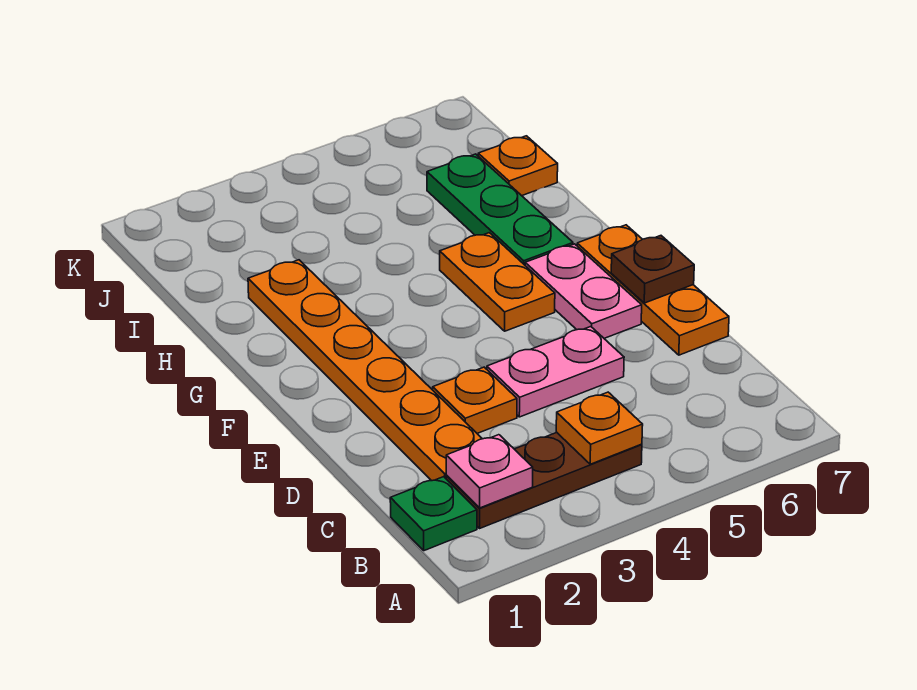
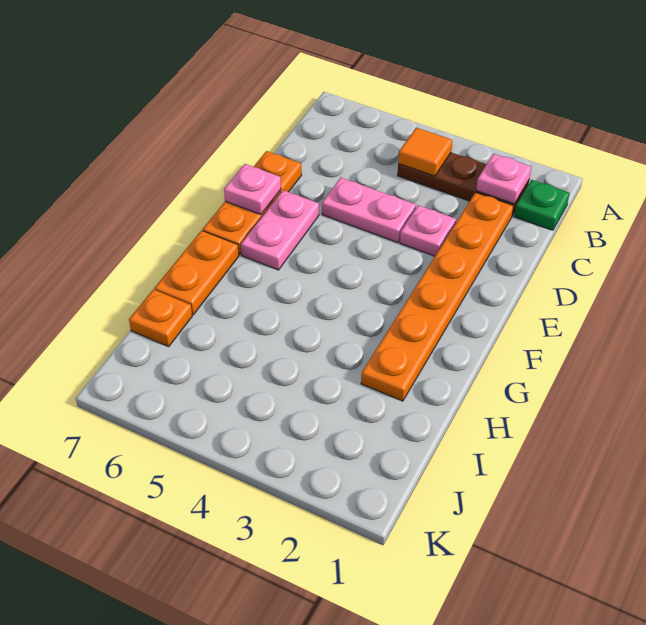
orange plate B4 level 2 -> orange tile B4 level 2
orange plate D3 level 1 -> pink plate D3 level 1
brown plate E7 level 2 -> pink plate E7 level 2
orange plate F5:G5 level 1 -> orange plate G7:H7 level 1
green plate G6:I6 level 1 -> none

